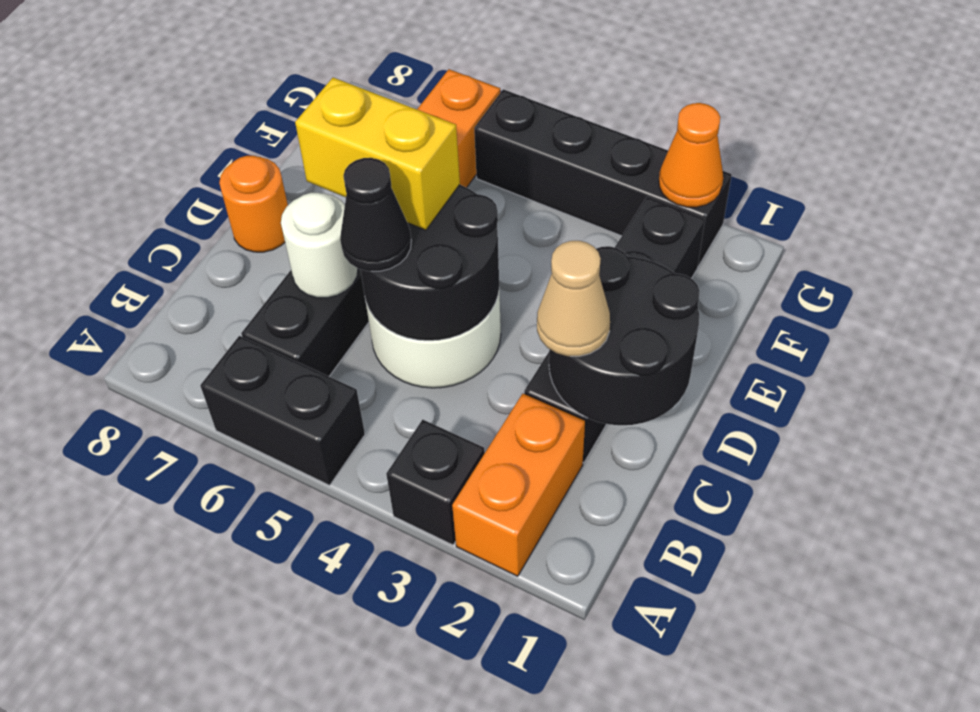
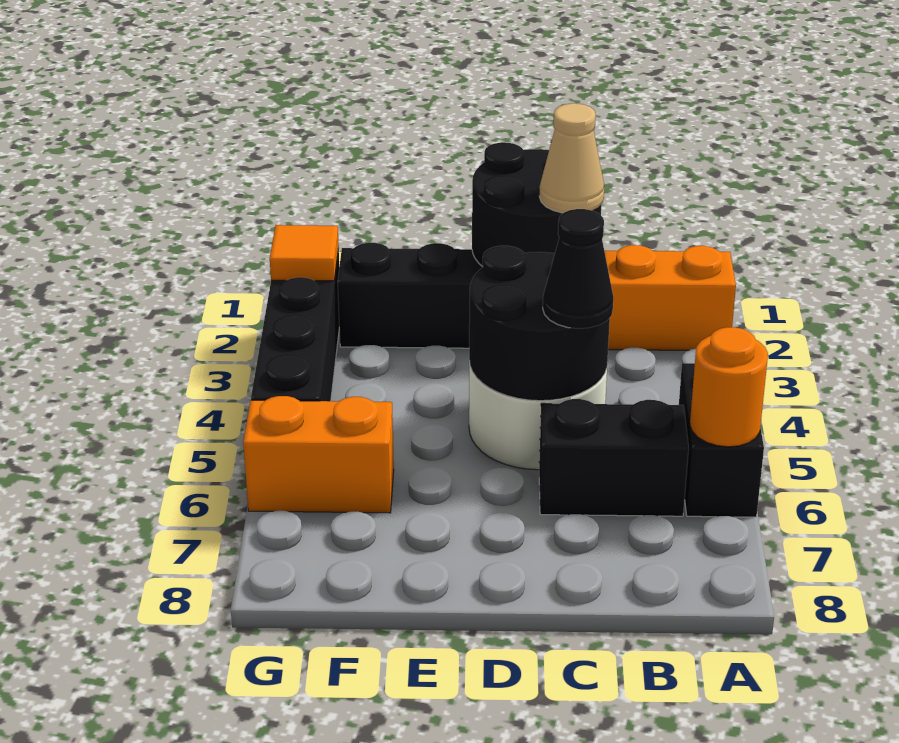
black brick A3 level 1 -> none
white round brick C6 level 2 -> none
yellow brick D5:D6 level 3 -> none
orange round brick D8 level 1 -> orange round brick A6 level 2
orange cone G2 level 2 -> orange tile G2 level 2

